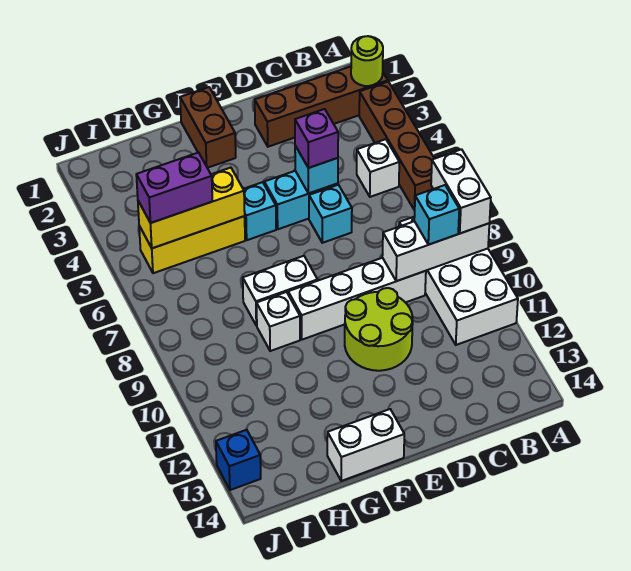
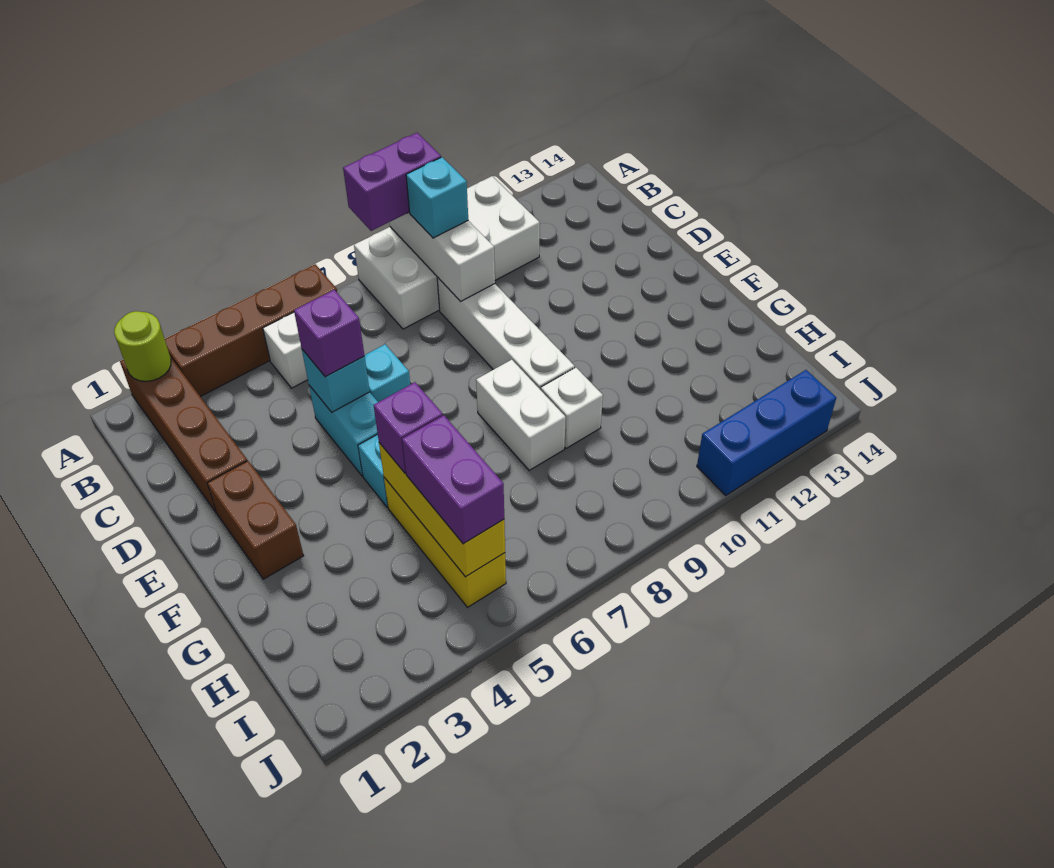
white brick A8:A9 level 3 -> purple brick A8:A9 level 3
lime round brick D10:E11 level 1 -> none
brown brick F1:F2 level 1 -> brown brick E2:F2 level 1
white brick F14:G14 level 1 -> none
none -> purple brick G5 level 3
blue brick J13 level 1 -> blue brick J11:J13 level 1

